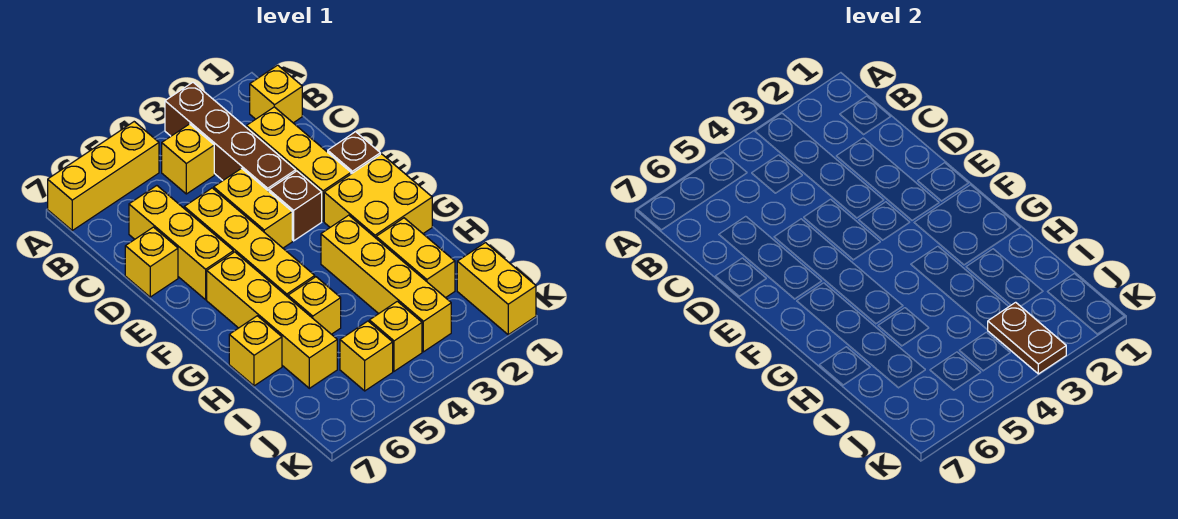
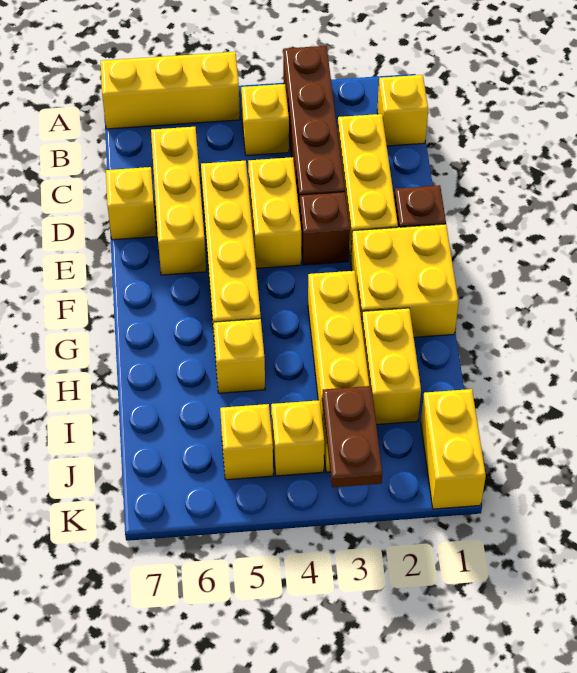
yellow brick F6:I6 level 1 -> none
yellow brick H7 level 1 -> none

